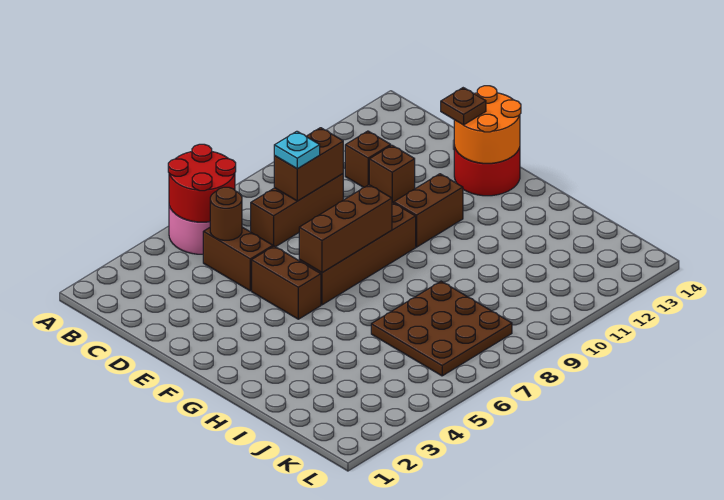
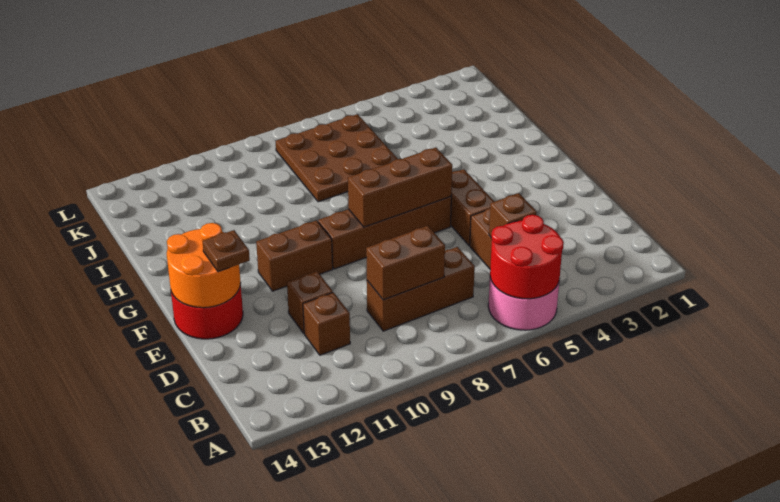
brown round brick C5 level 2 -> brown brick C5 level 2
cyan plate C8 level 3 -> none

